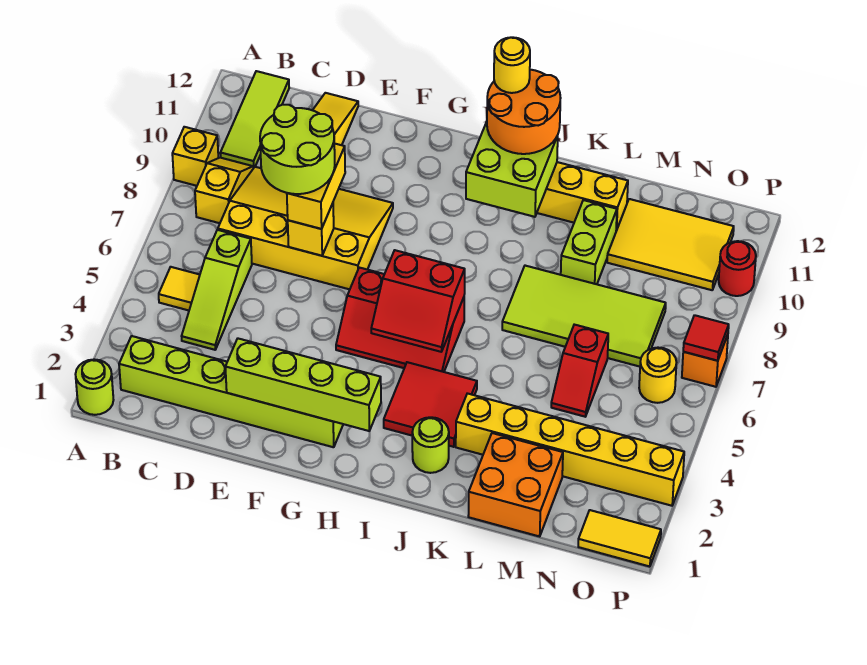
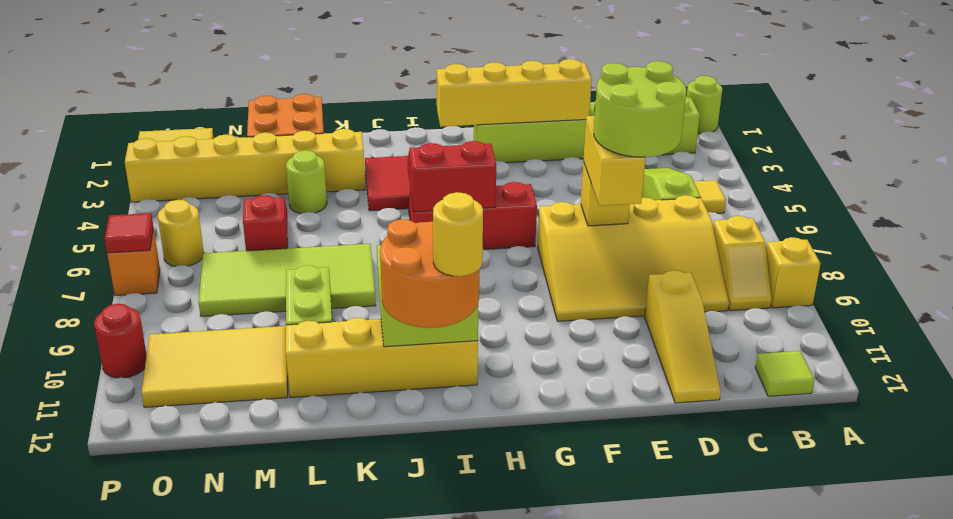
lime tile B10:B12 level 1 -> lime tile B12 level 1
lime brick E2:H2 level 2 -> yellow brick E2:H2 level 2
lime round brick J2 level 1 -> lime round brick L4 level 1

